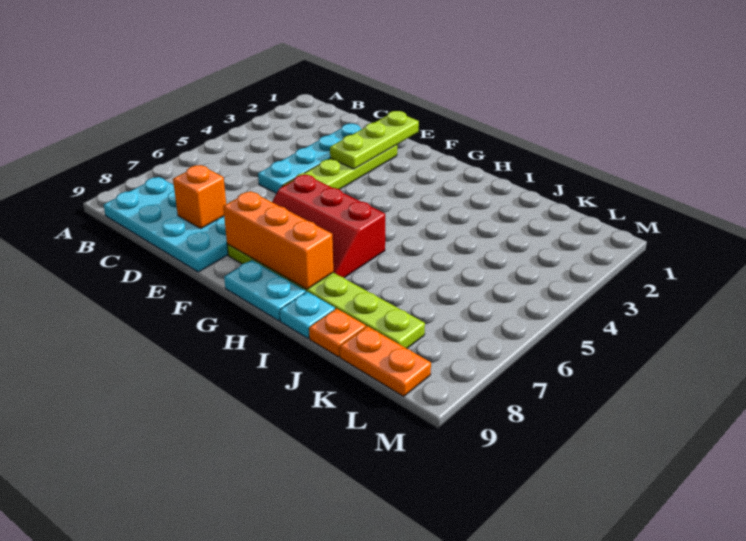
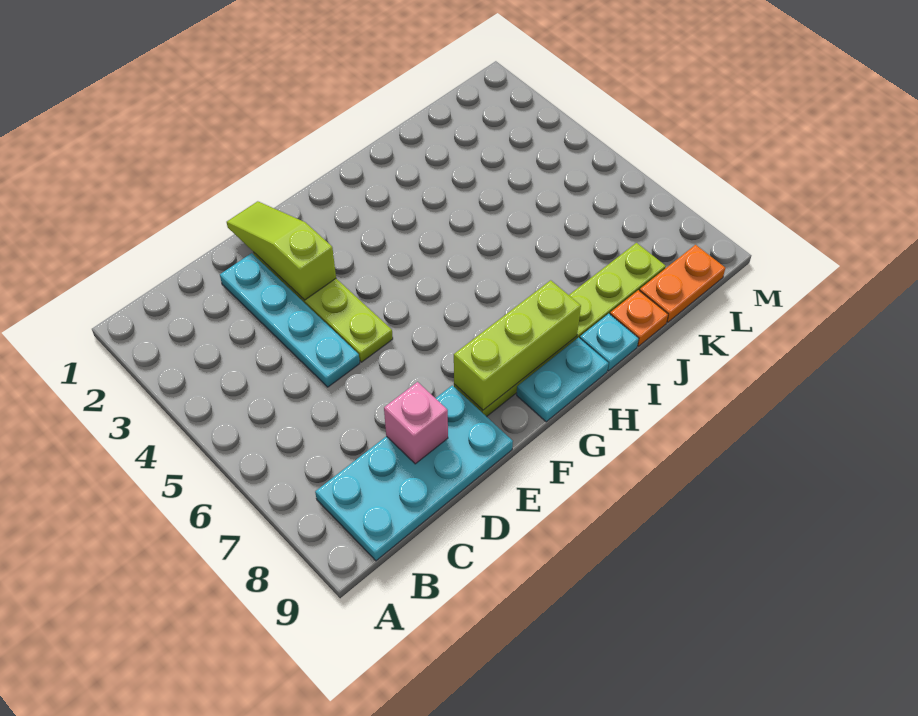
orange brick D8 level 2 -> pink brick D8 level 2
lime plate E1:E3 level 2 -> lime slope E1:E3 level 2 top 3
red slope F6:H7 level 1 top 6 -> none
orange brick F8:H8 level 2 -> lime brick F8:H8 level 2

